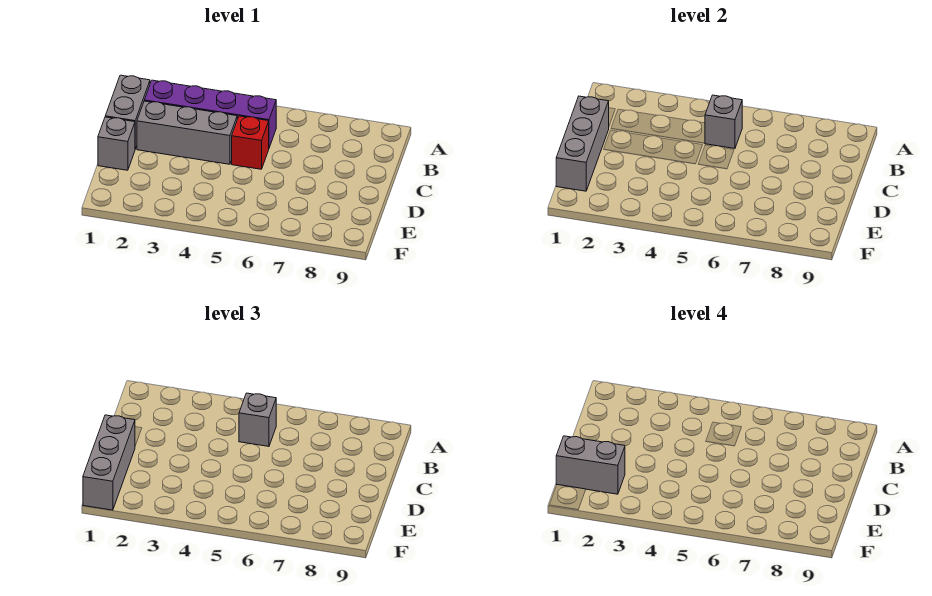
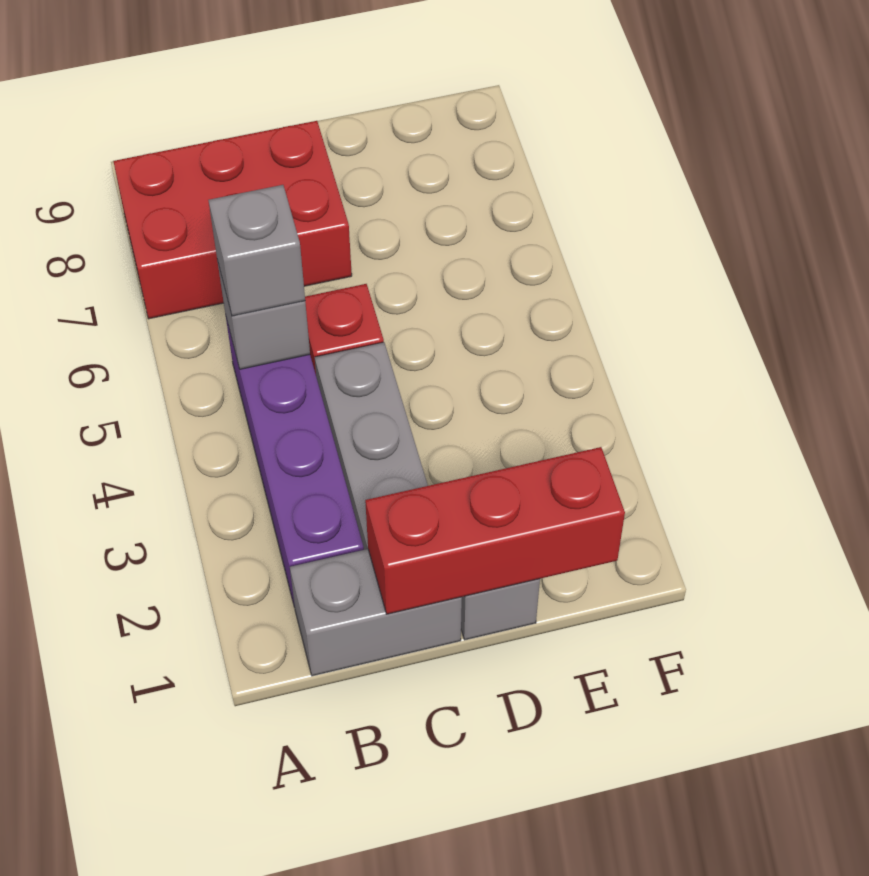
none -> red brick A7:C8 level 1
grey brick C1:E1 level 2 -> red brick C1:E1 level 2
grey brick D1:F1 level 3 -> none
grey brick E1:E2 level 4 -> none

